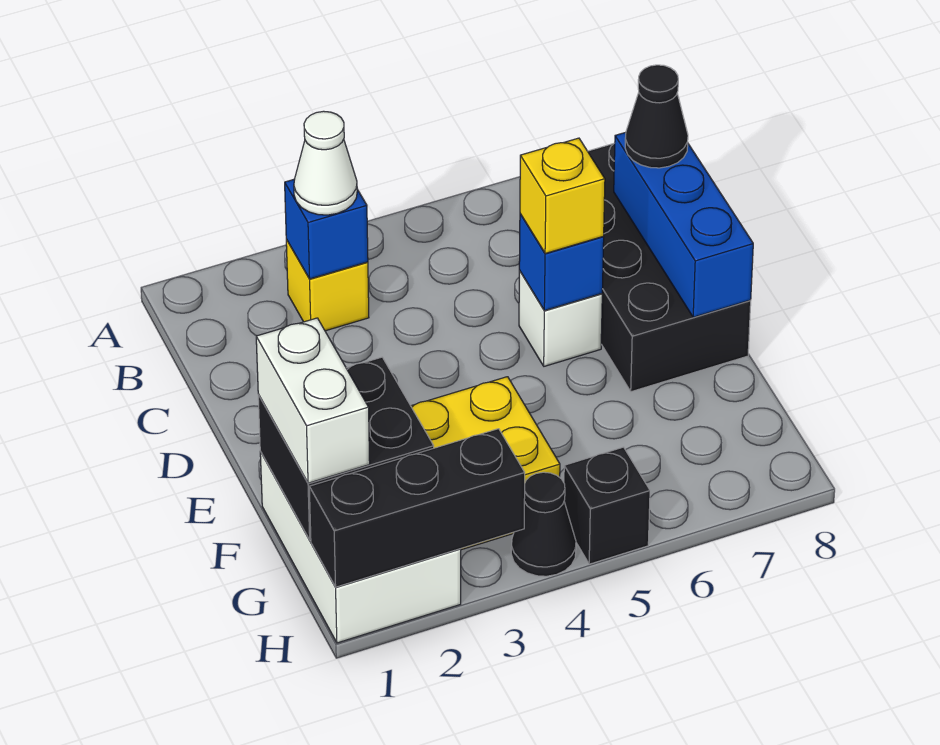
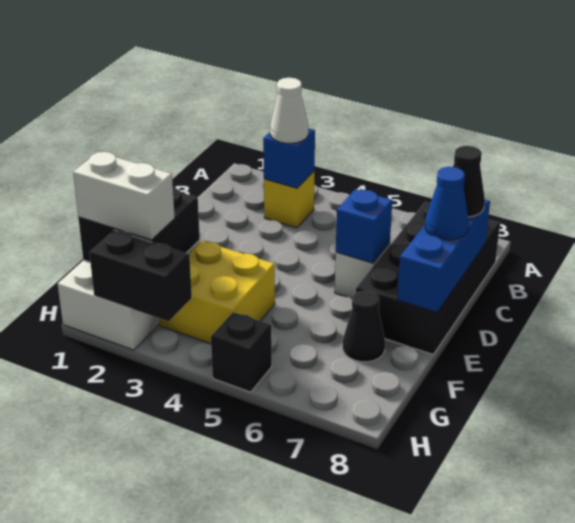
yellow brick D6 level 3 -> none
none -> blue cone D8 level 3
white brick F1:G1 level 3 -> white brick G1:G2 level 3
black brick H1:H3 level 2 -> black brick H2:H3 level 2
black cone H4 level 1 -> black cone F7 level 1

